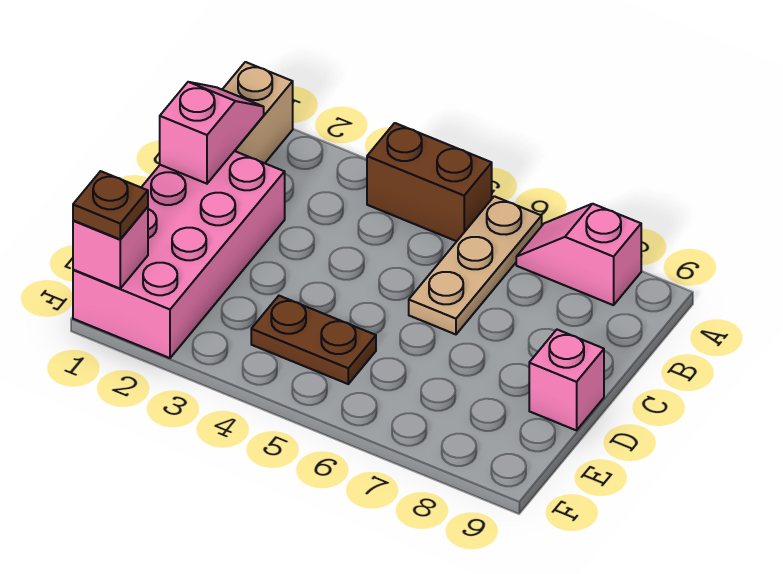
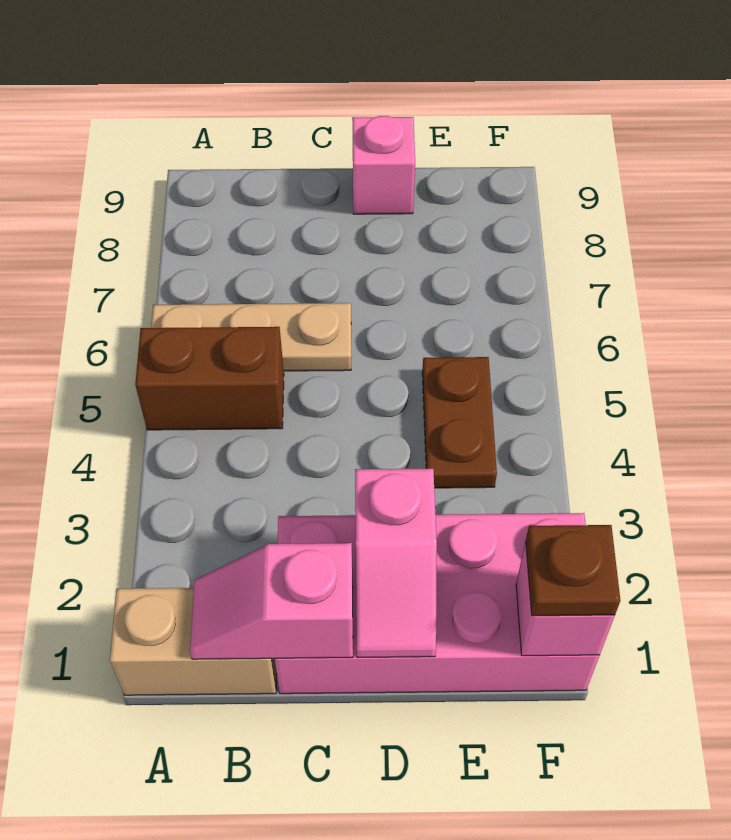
brown brick A4:A5 level 1 -> brown brick A5:B5 level 1
pink slope A7:A8 level 1 top 8 -> pink slope D1:D2 level 2 top 2

